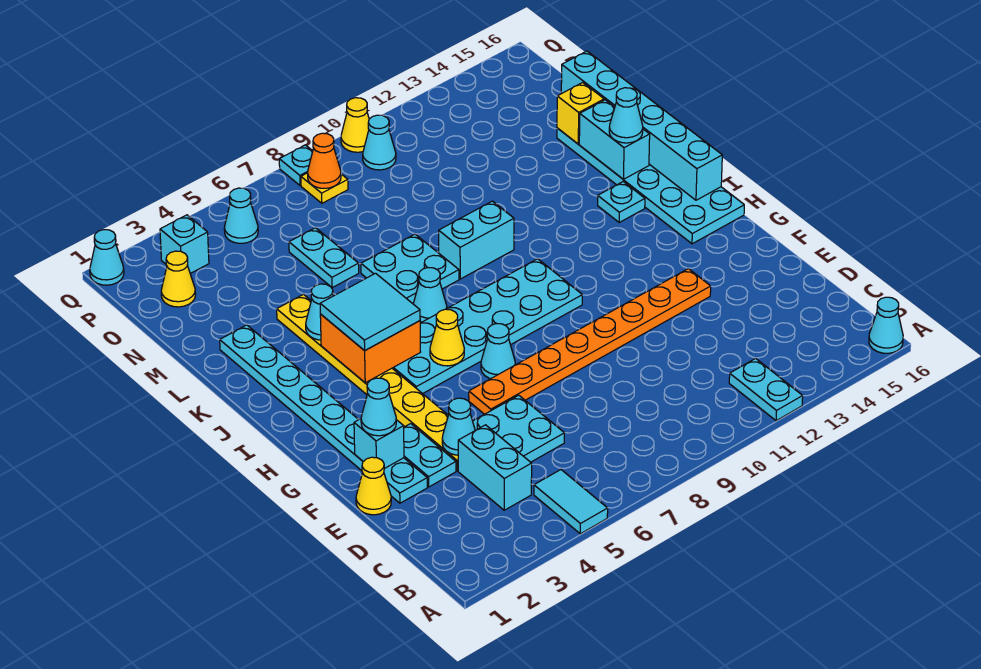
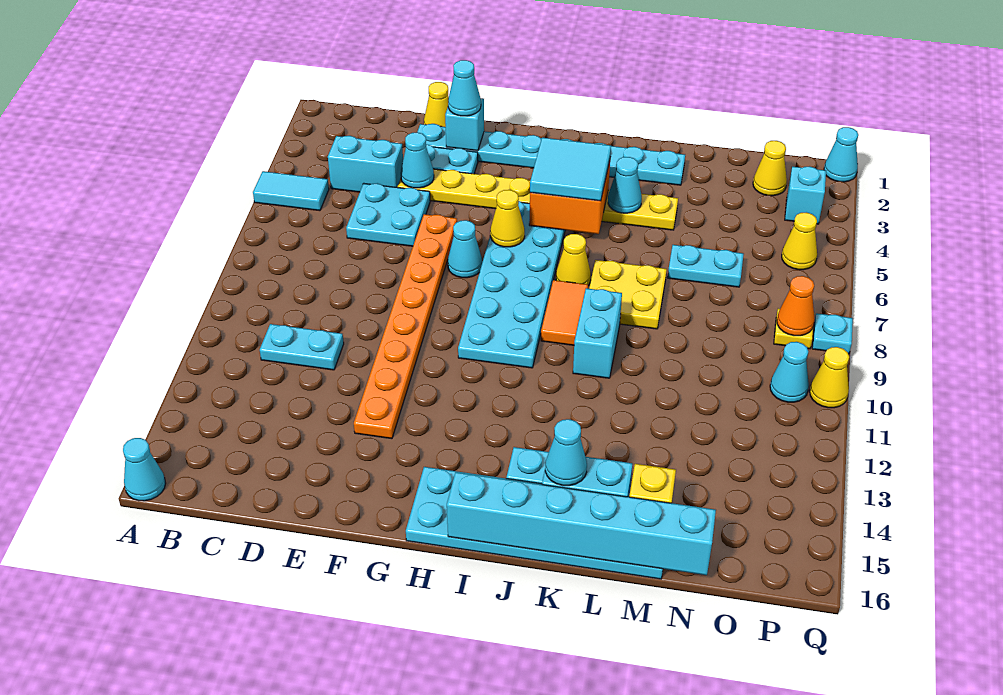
cyan plate A12:B12 level 1 -> cyan plate C11:D11 level 1
cyan cone J7 level 1 -> yellow cone J7 level 1
none -> orange tile J8:J9 level 1
cyan plate K7:L8 level 1 -> yellow plate K7:L8 level 1
cyan cone P5 level 1 -> yellow cone P5 level 1

